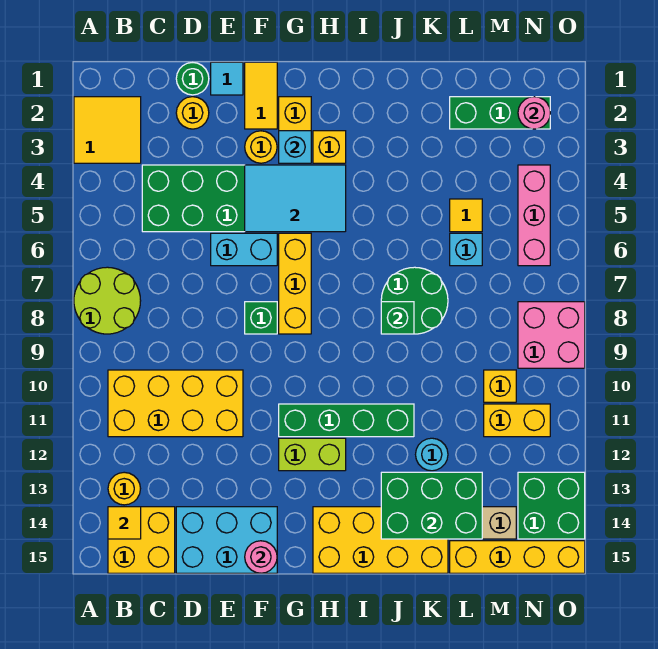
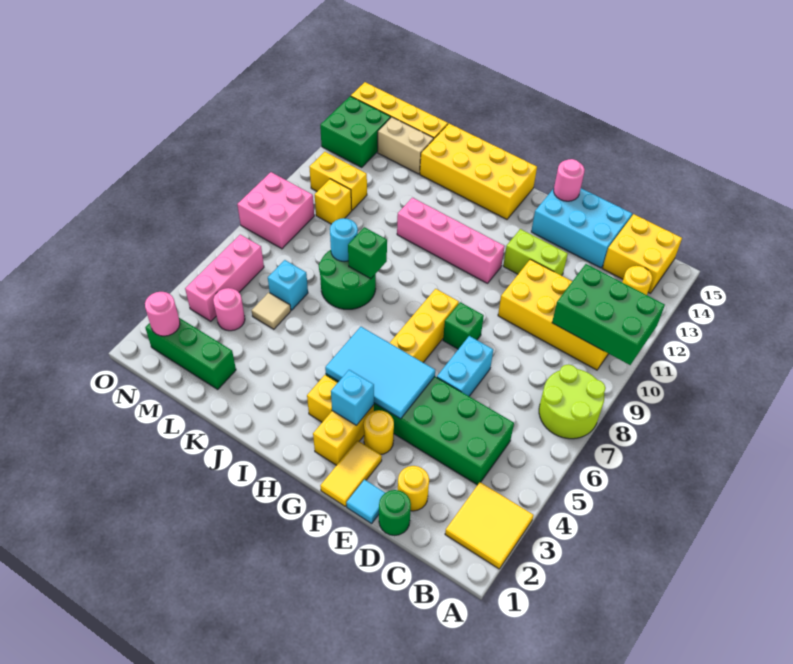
yellow tile B14 level 2 -> none
cyan brick E6:F6 level 1 -> cyan brick E6:E7 level 1
green brick G11:J11 level 1 -> pink brick G11:J11 level 1
lime brick G12:H12 level 1 -> lime brick E12:F12 level 1
green brick J13:L14 level 2 -> green brick A10:C11 level 2
cyan round brick K12 level 1 -> cyan round brick K8 level 2
yellow tile L5 level 1 -> tan tile L5 level 1
none -> pink round brick M4 level 1

